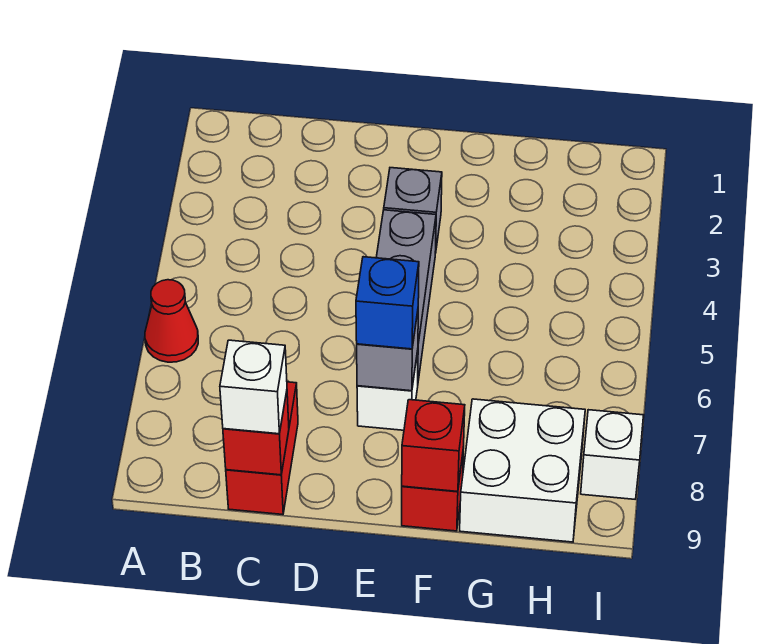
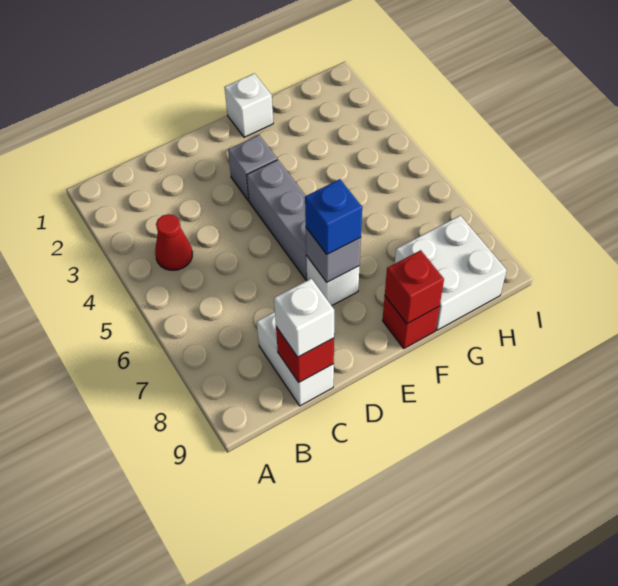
red cone A6 level 1 -> red cone B4 level 1
red brick C8:C9 level 1 -> white brick C8:C9 level 1
white brick I8 level 1 -> white brick F1 level 1

